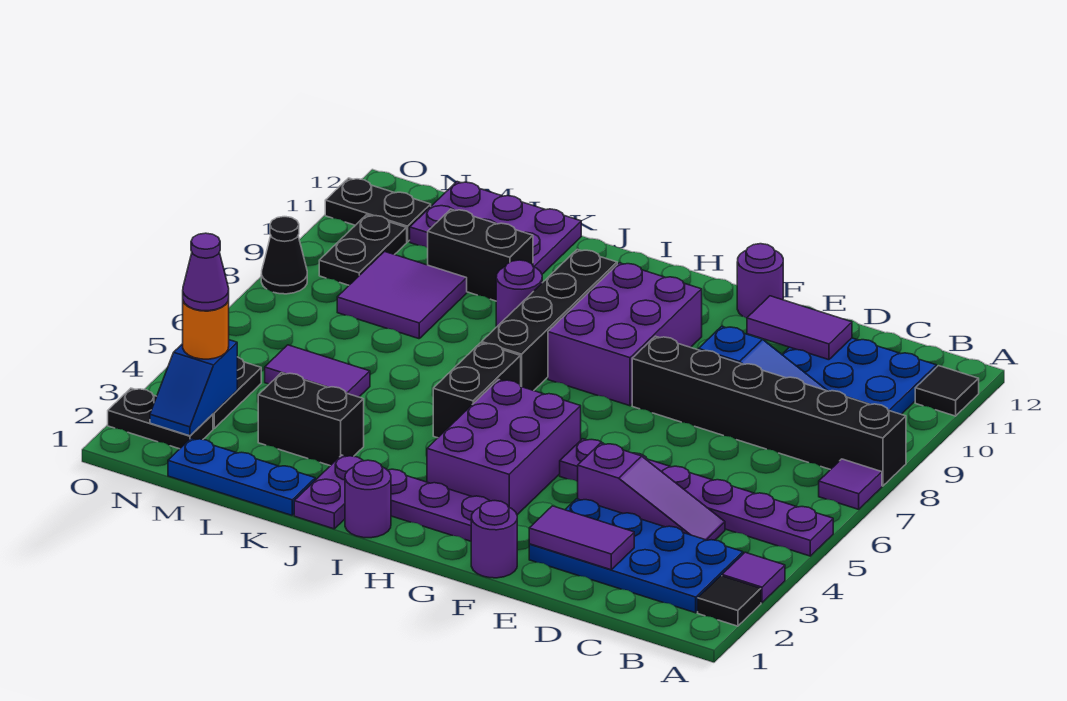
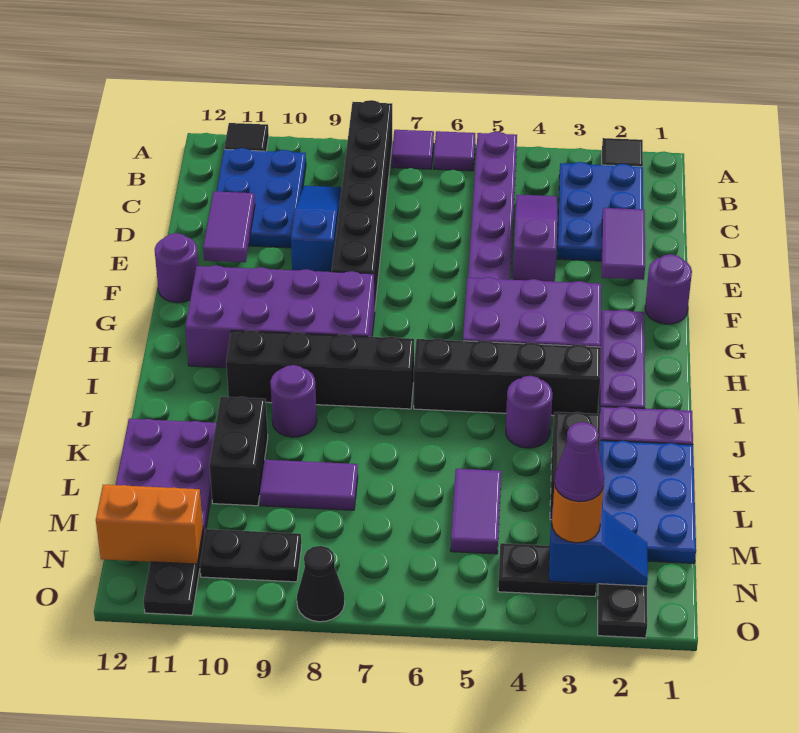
purple tile A3 level 1 -> purple tile A6 level 1
blue plate B2:E3 level 1 -> blue plate B2:D3 level 1
purple brick G8:H10 level 1 -> purple brick G8:H11 level 1
purple round brick I1 level 1 -> purple round brick J4 level 1
black brick I5:I6 level 1 -> black brick I3:I6 level 1
blue plate K1:M1 level 1 -> blue plate K1:M2 level 1
purple tile L8:M9 level 1 -> purple tile L8:L9 level 1
none -> orange brick N11:N12 level 2

